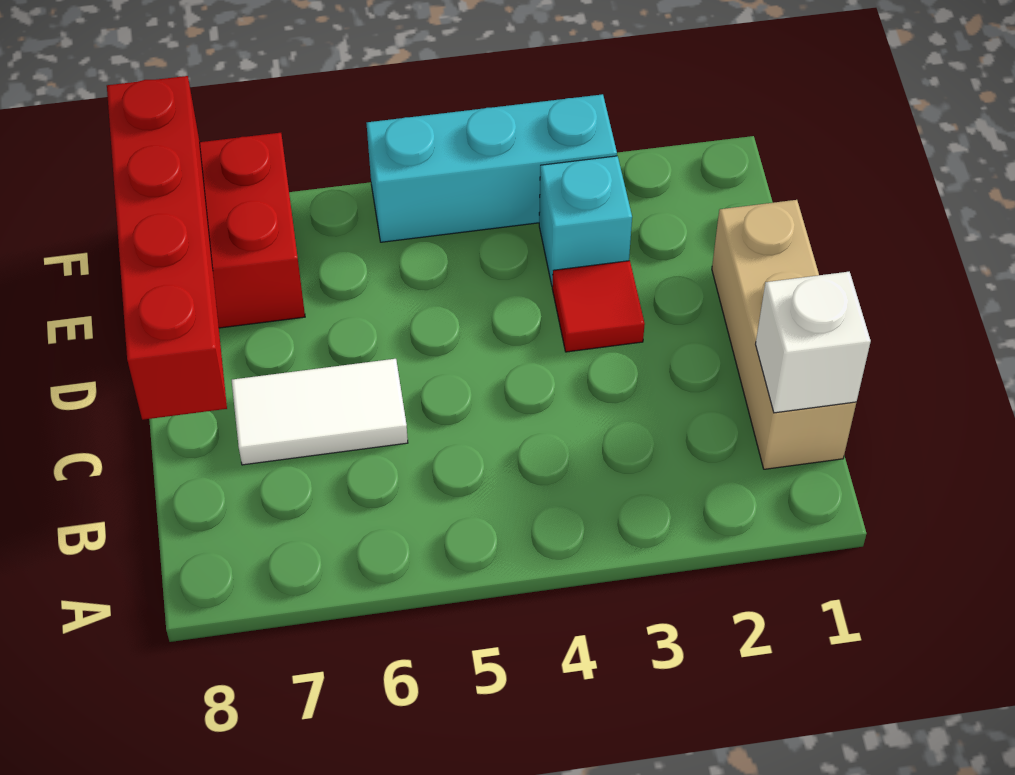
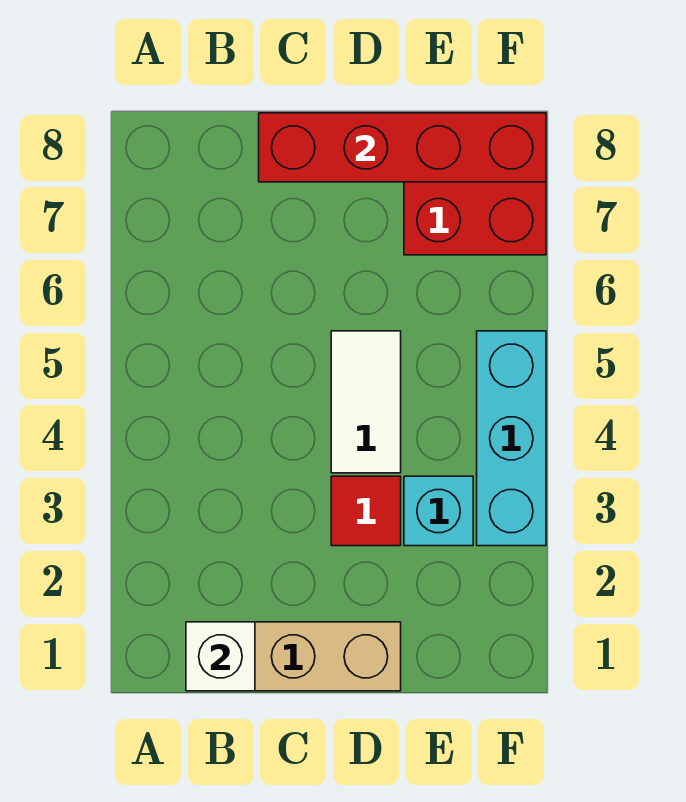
white tile C6:C7 level 1 -> white tile D4:D5 level 1

